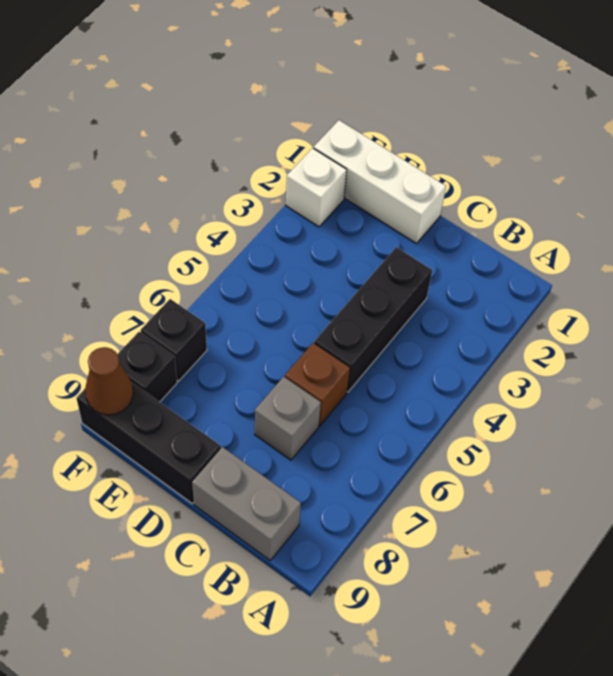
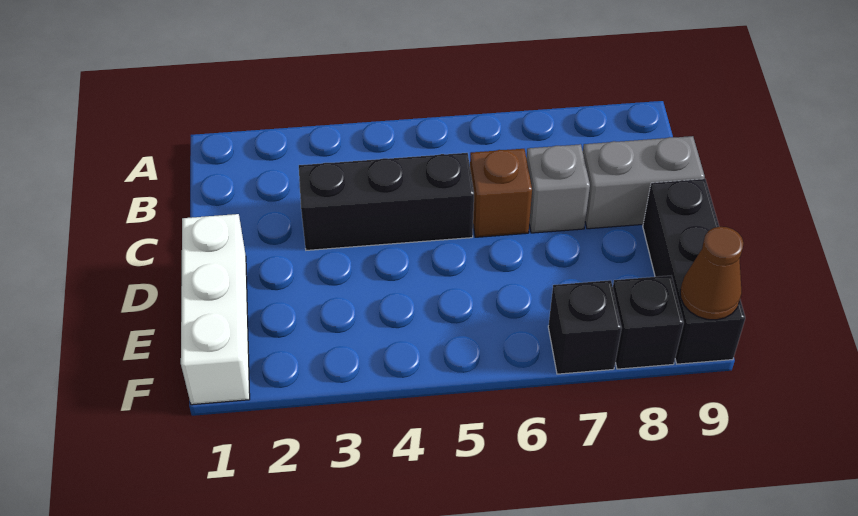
grey brick B9:C9 level 1 -> grey brick C8:C9 level 1
white brick F2 level 1 -> none

